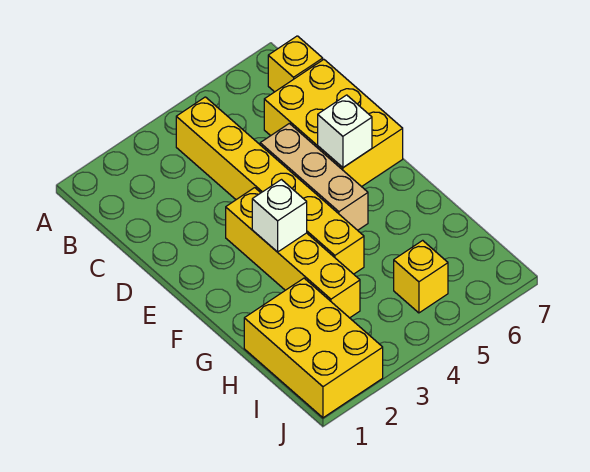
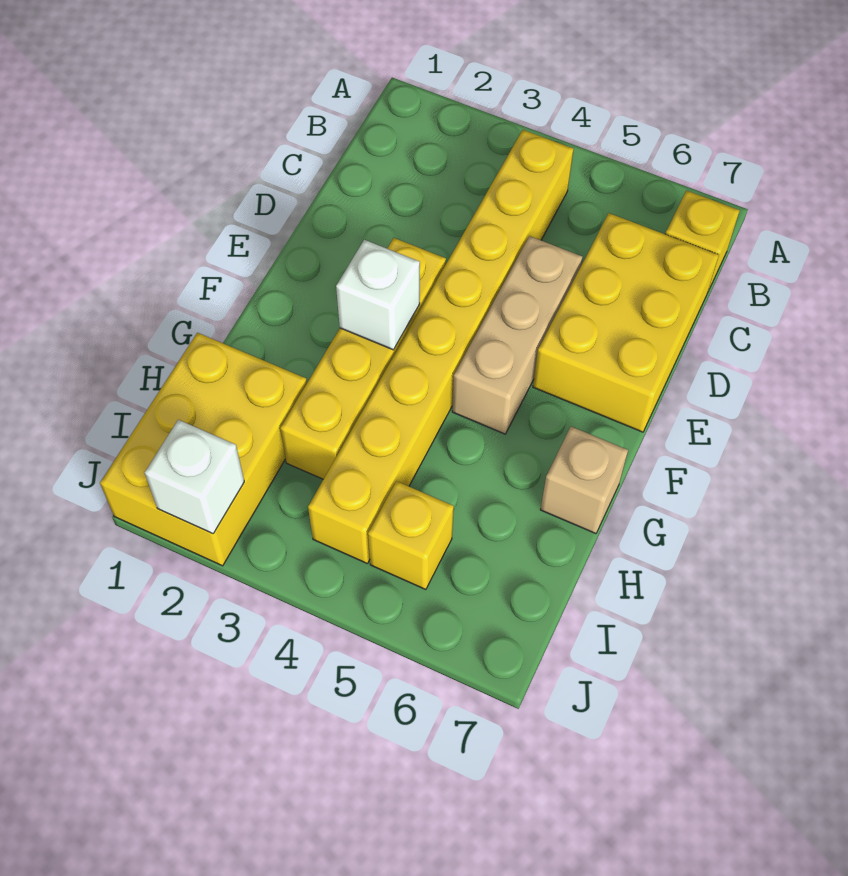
yellow brick B4:G4 level 1 -> yellow brick B4:I4 level 1
white brick E6 level 2 -> white brick J2 level 2
none -> tan brick G7 level 1

